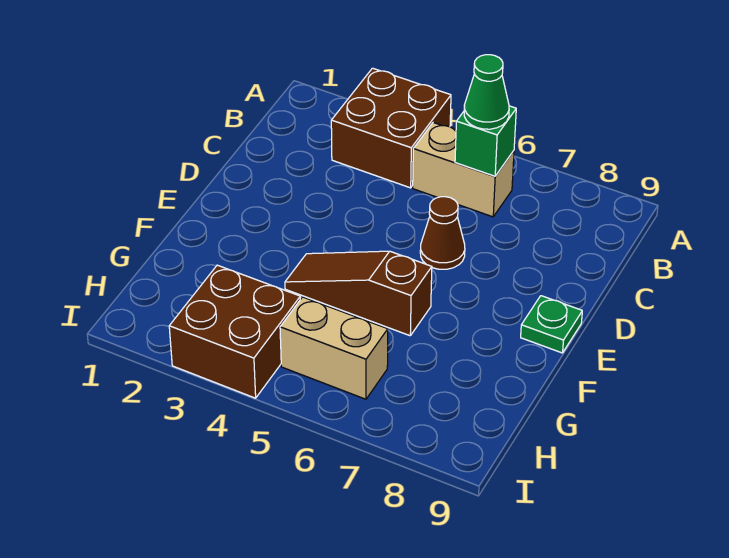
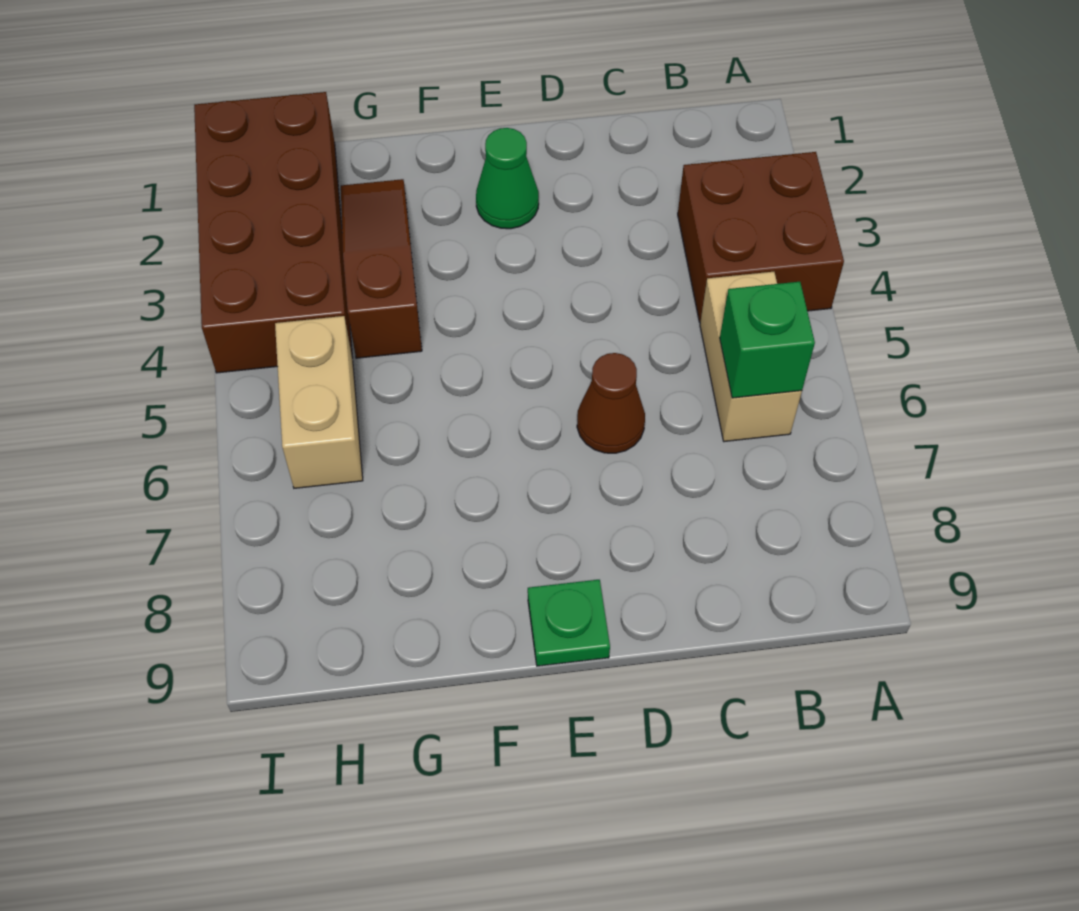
green cone B6 level 3 -> green cone E2 level 1
brown slope F4:F6 level 1 top 6 -> brown slope G2:G4 level 1 top 4
brown brick H3:I4 level 1 -> brown brick H1:I4 level 1

